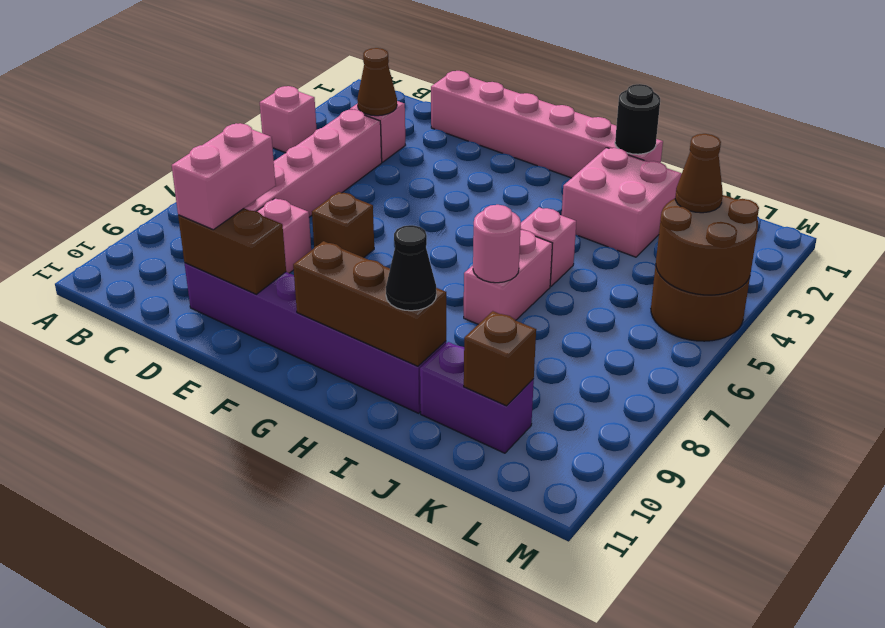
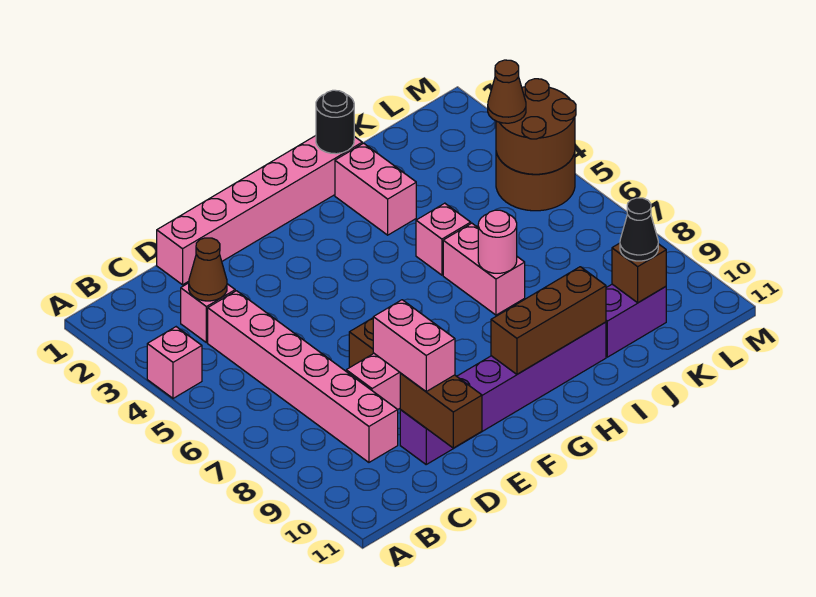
brown brick D10:E10 level 2 -> brown brick D10:D11 level 2
pink brick I2:J3 level 1 -> pink brick I2:I3 level 1
black cone I10 level 3 -> black cone K10 level 3

